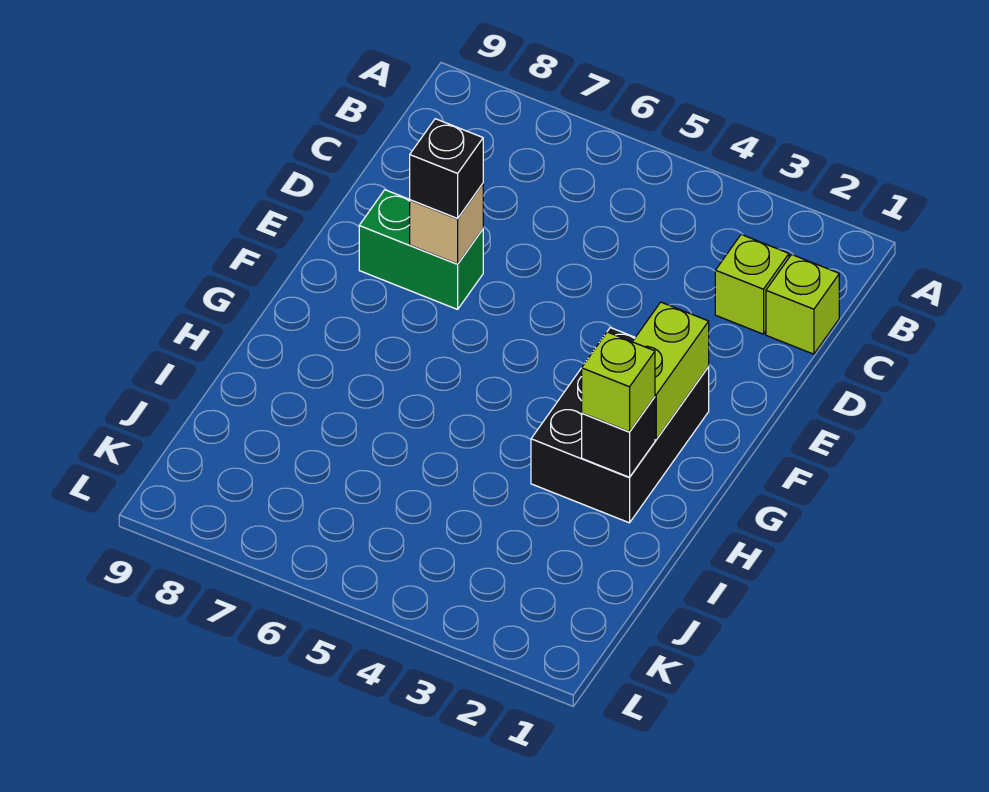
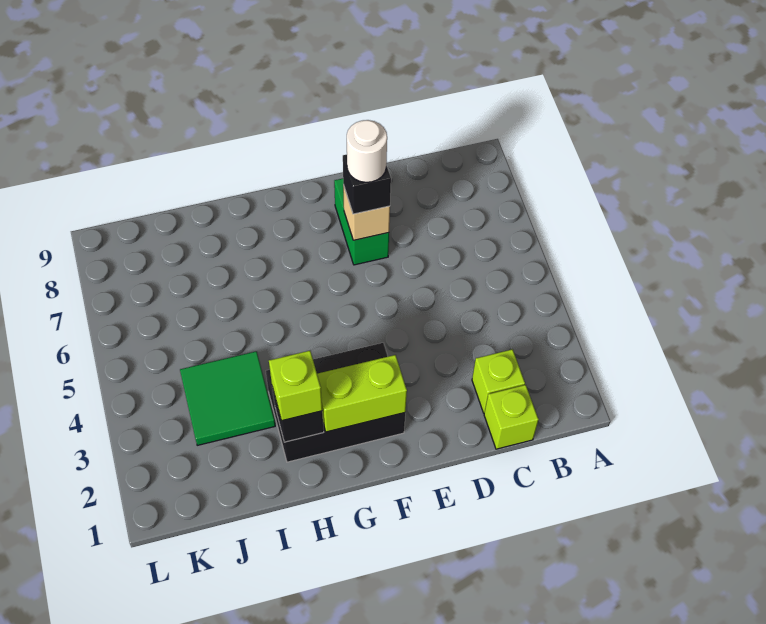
none -> white round brick E7 level 4
none -> green tile I3:J4 level 1

